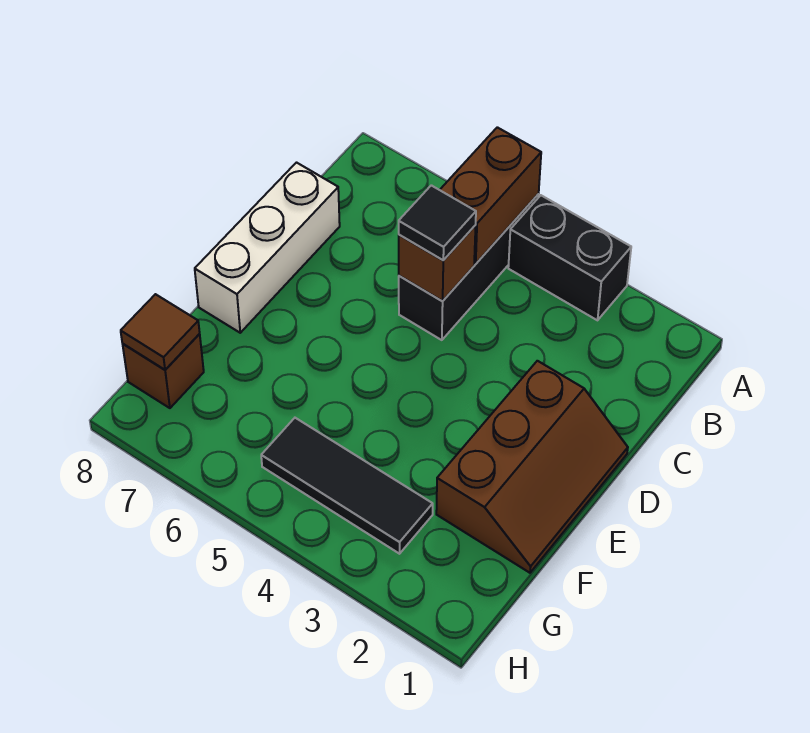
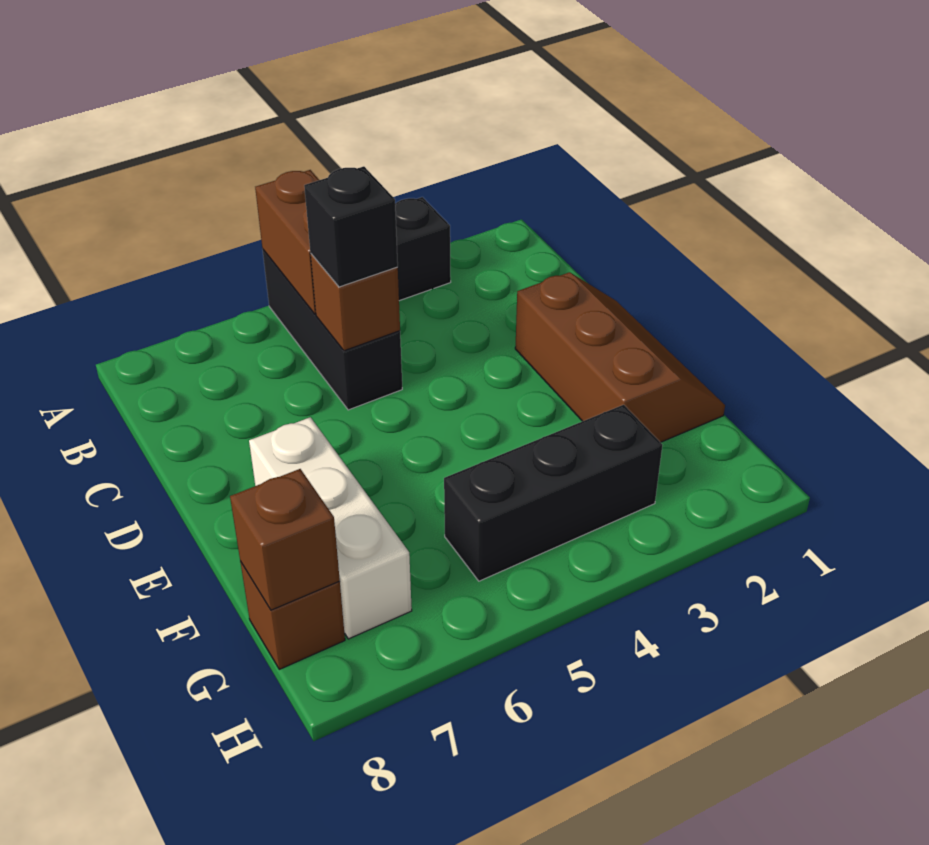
black tile C5 level 3 -> black brick C5 level 3
white brick C8:E8 level 1 -> white brick E7:G7 level 1
black tile G3:G5 level 1 -> black brick G3:G5 level 1
brown tile G8 level 2 -> brown brick G8 level 2

